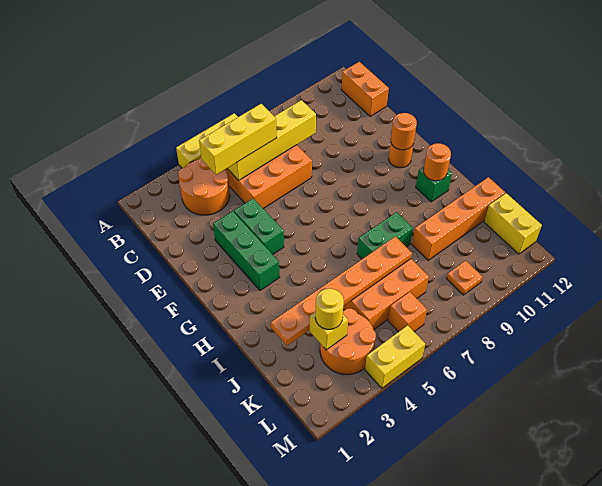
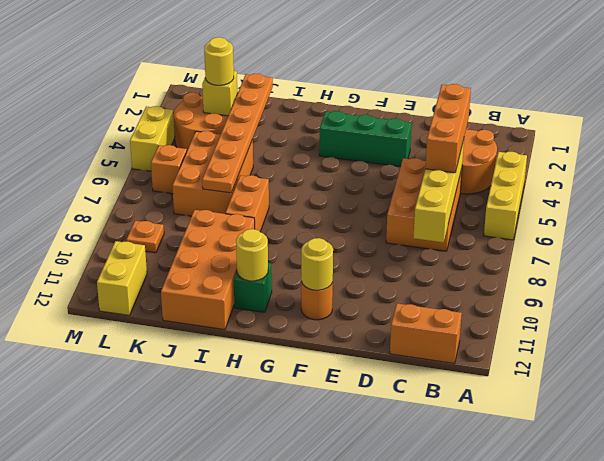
yellow brick C4:C6 level 3 -> orange brick C4:C6 level 3
green brick E4:F4 level 1 -> none
orange round brick F11 level 2 -> yellow round brick F11 level 2
orange round brick H11 level 2 -> yellow round brick H11 level 2
green brick I7:I8 level 1 -> orange brick I7:I8 level 1
orange brick J9:J12 level 1 -> orange brick I9:J12 level 1
yellow brick K12:L12 level 1 -> yellow brick L11:L12 level 1

